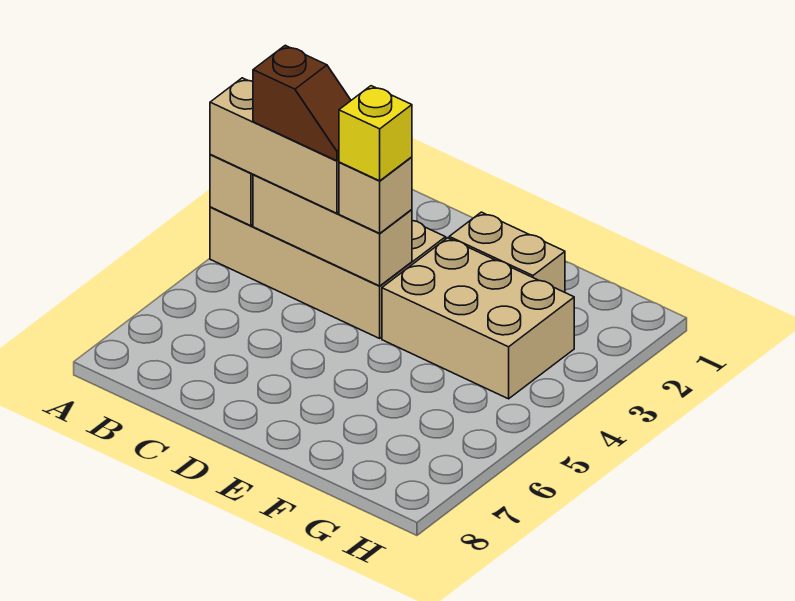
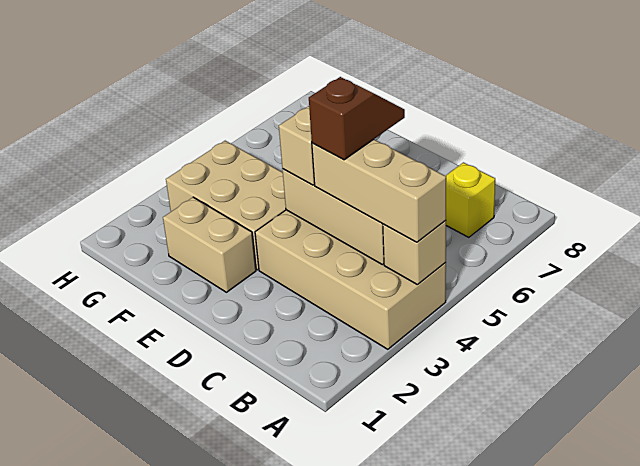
brown slope B4:C4 level 4 top B -> brown slope C4:C5 level 4 top 4
yellow brick D4 level 4 -> yellow brick B7 level 1

